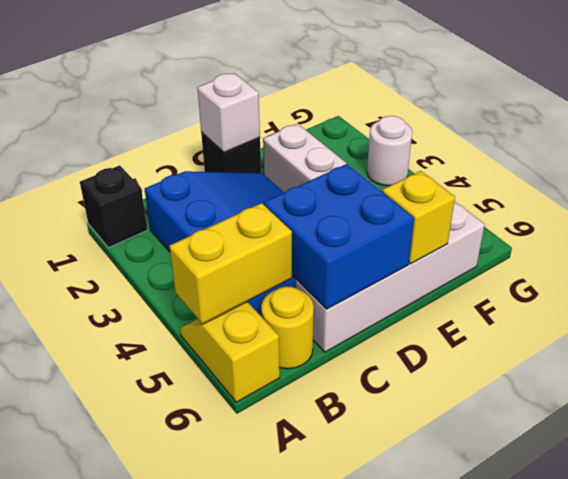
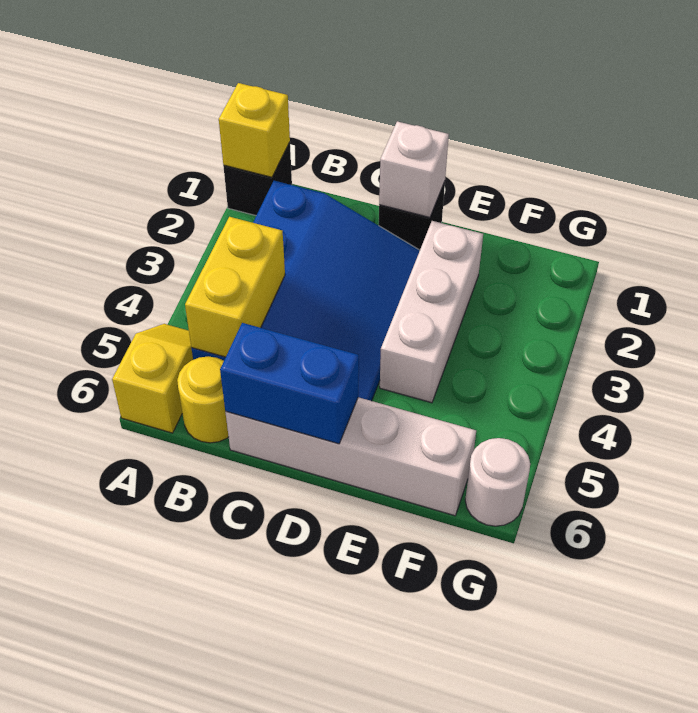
yellow brick A5:B5 level 2 -> yellow brick B4:B5 level 2
blue brick C5:D6 level 2 -> blue brick C6:D6 level 2
yellow brick E6 level 2 -> yellow brick A1 level 2
white round brick G3 level 1 -> white round brick G6 level 1

